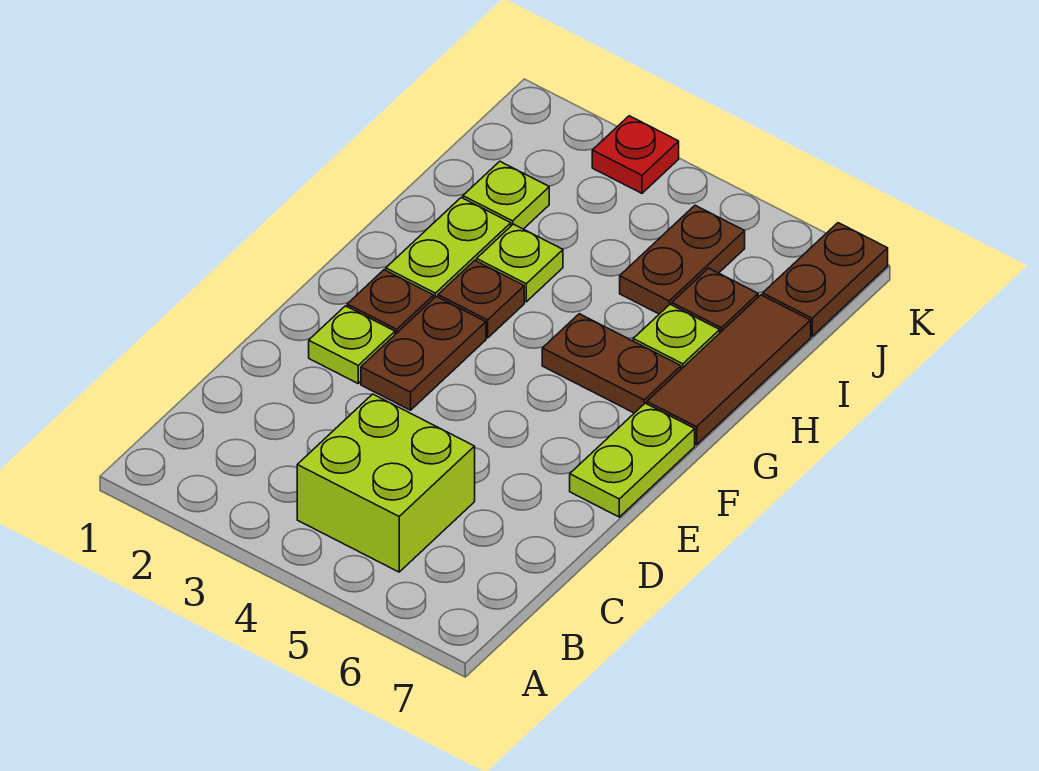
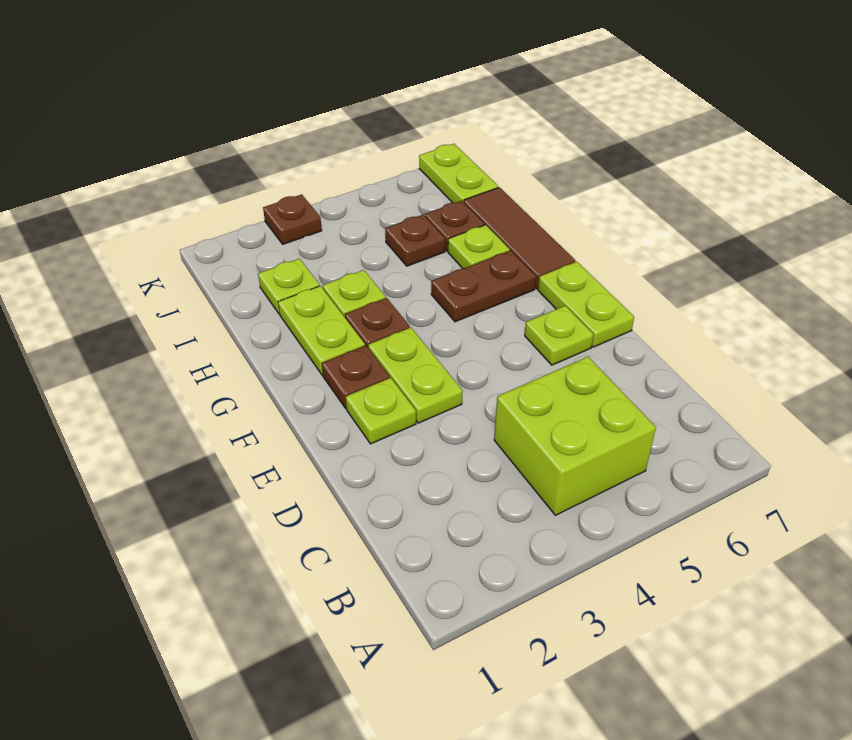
brown plate E3:F3 level 1 -> lime plate E3:F3 level 1
none -> lime plate E6 level 1
brown plate I5:J5 level 1 -> brown plate I5 level 1
brown plate J7:K7 level 1 -> lime plate J7:K7 level 1
red plate K3 level 1 -> brown plate K3 level 1

